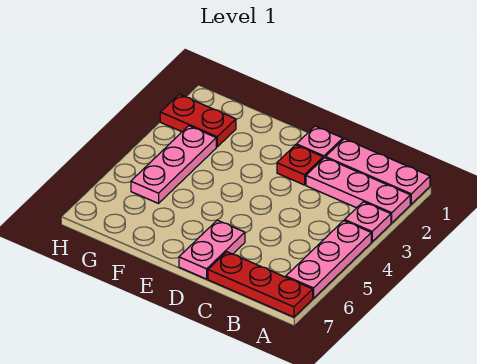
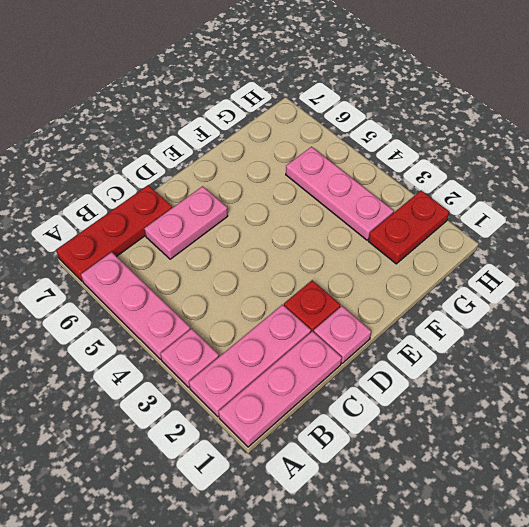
pink plate D6:D7 level 1 -> pink plate C6:D6 level 1

